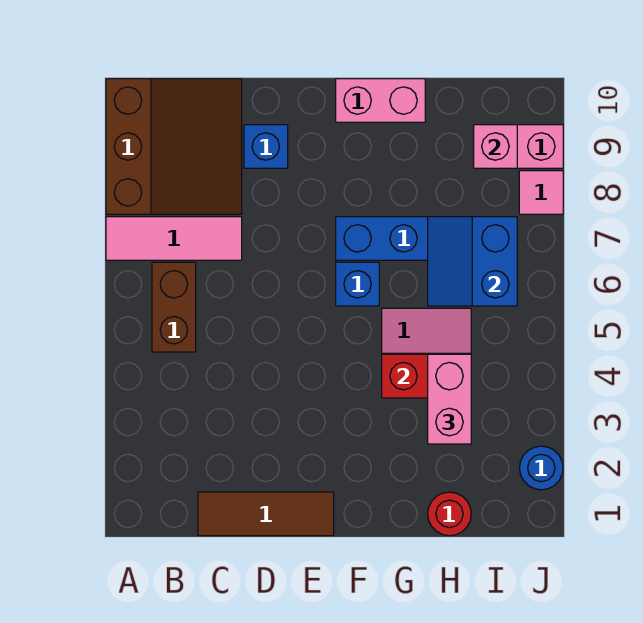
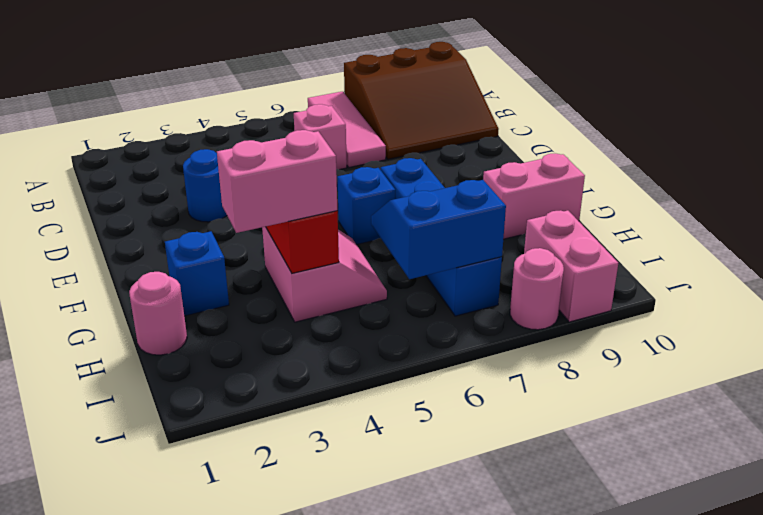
brown brick B5:B6 level 1 -> none
brown tile C1:E1 level 1 -> none
blue brick D9 level 1 -> blue brick G2 level 1
pink brick F10:G10 level 1 -> pink brick G9:G10 level 1
red round brick H1 level 1 -> pink round brick H1 level 1
pink brick I9 level 2 -> pink brick C6 level 1
blue round brick J2 level 1 -> blue round brick D3 level 1
pink tile J8 level 1 -> pink round brick J8 level 1

